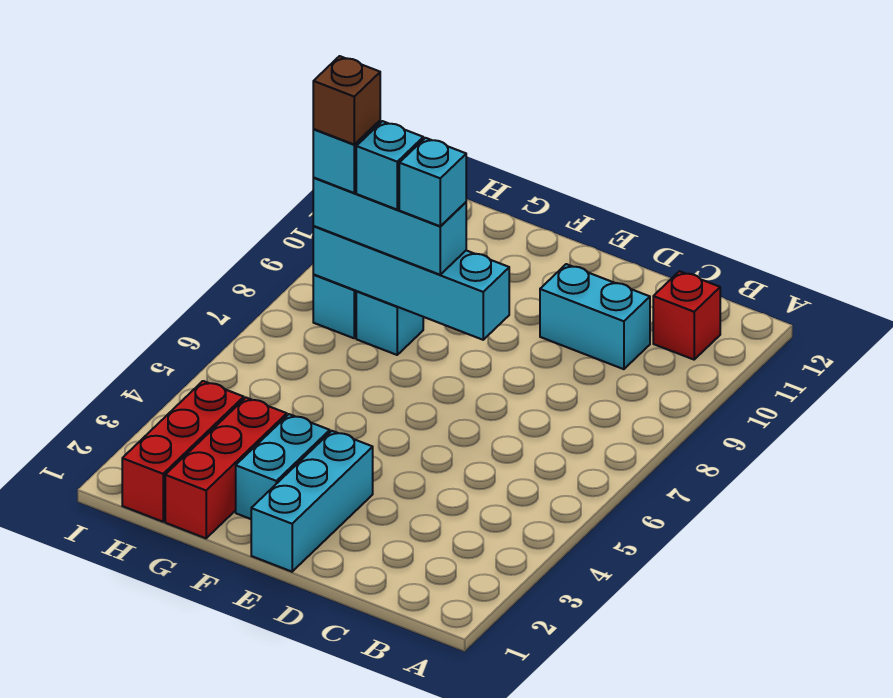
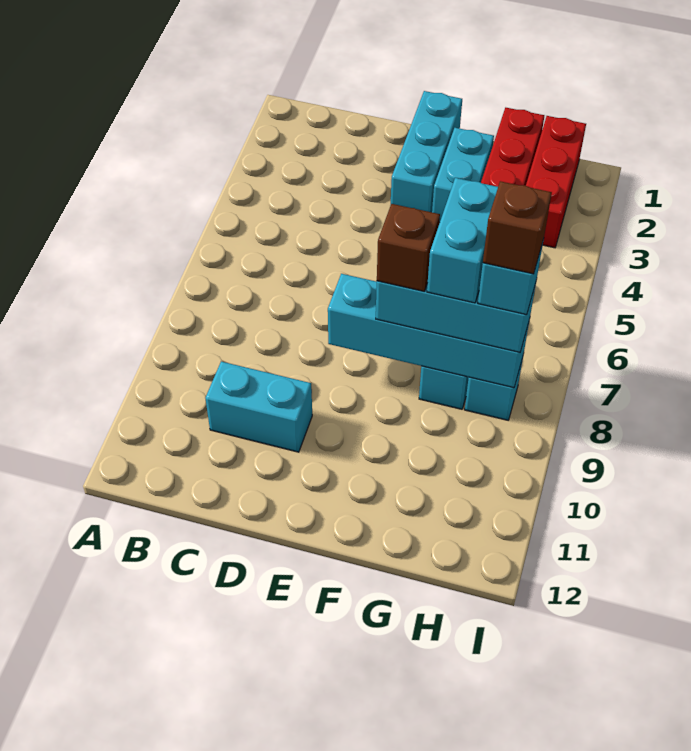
red brick B11 level 1 -> none
cyan brick F8 level 4 -> brown brick F8 level 4
cyan brick G8 level 4 -> cyan brick G7:G8 level 4

